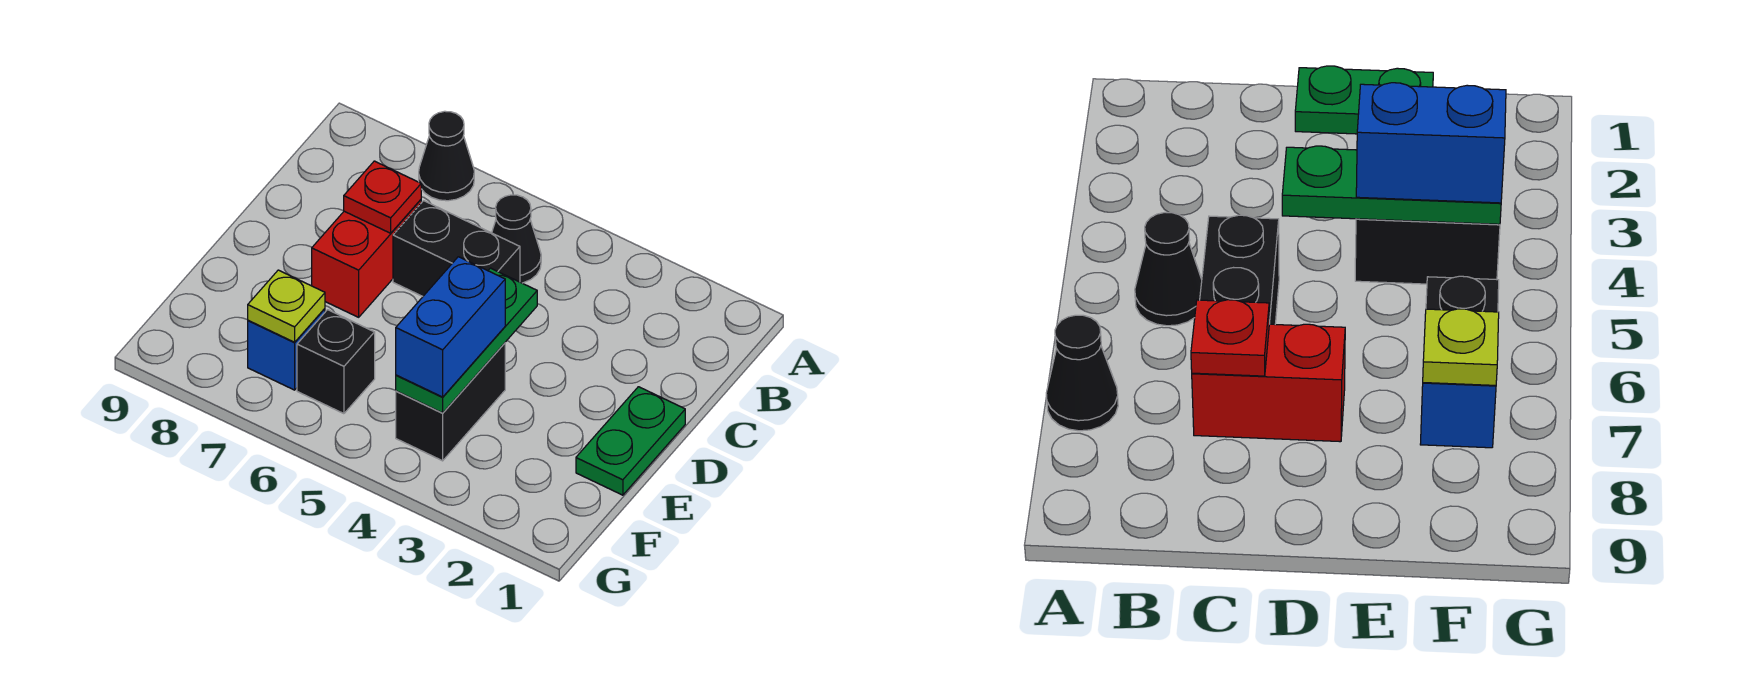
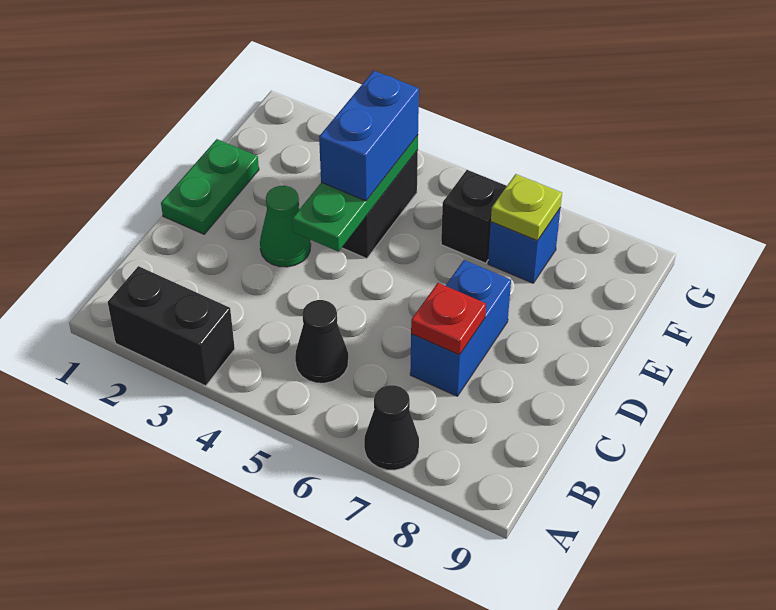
black brick C5:C6 level 1 -> black brick A2:A3 level 1
red brick C7:D7 level 1 -> blue brick C7:D7 level 1
none -> green cone D3 level 1

